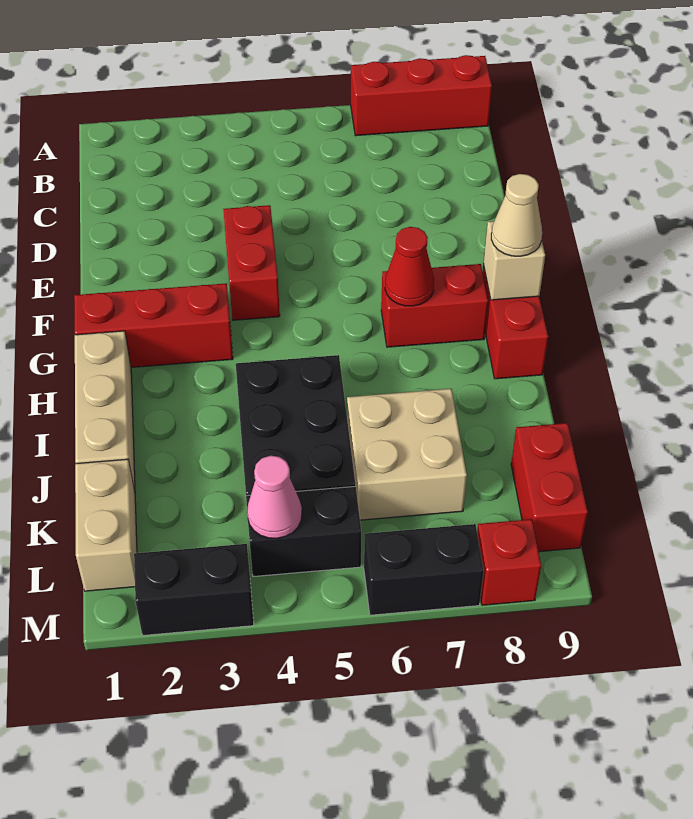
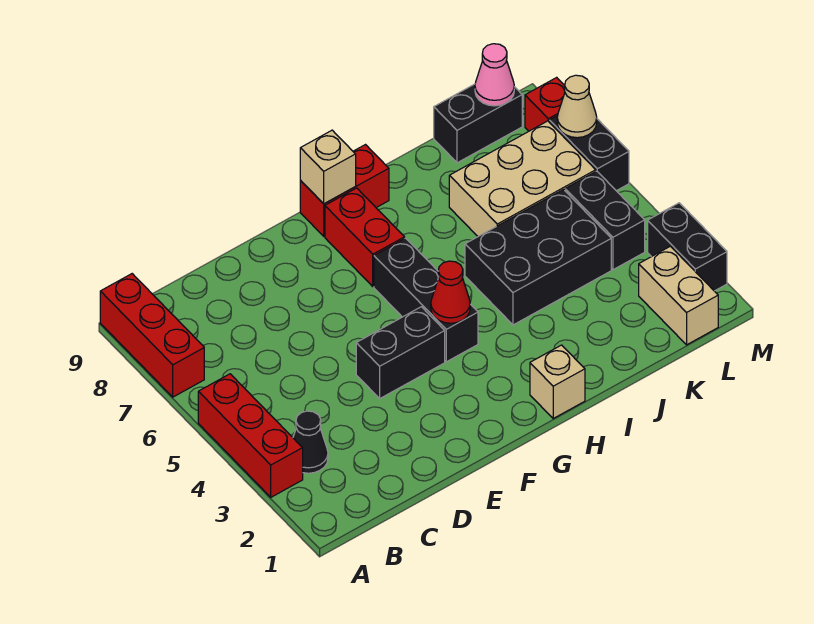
none -> black cone B3 level 1
red brick E4:F4 level 1 -> black brick E4:F4 level 1
red brick G1:G3 level 1 -> red brick A3:A5 level 1
none -> black brick G4:G6 level 1
red cone G7 level 2 -> red cone G4 level 2
tan cone G9 level 3 -> tan cone M7 level 2
tan brick H1:J1 level 1 -> tan brick H1 level 1
tan brick J6:K7 level 1 -> tan brick J6:L7 level 1
tan brick K1:L1 level 1 -> tan brick L1:L2 level 1
red brick K9:L9 level 1 -> black brick K9:L9 level 1
pink cone L4 level 2 -> pink cone L9 level 2

